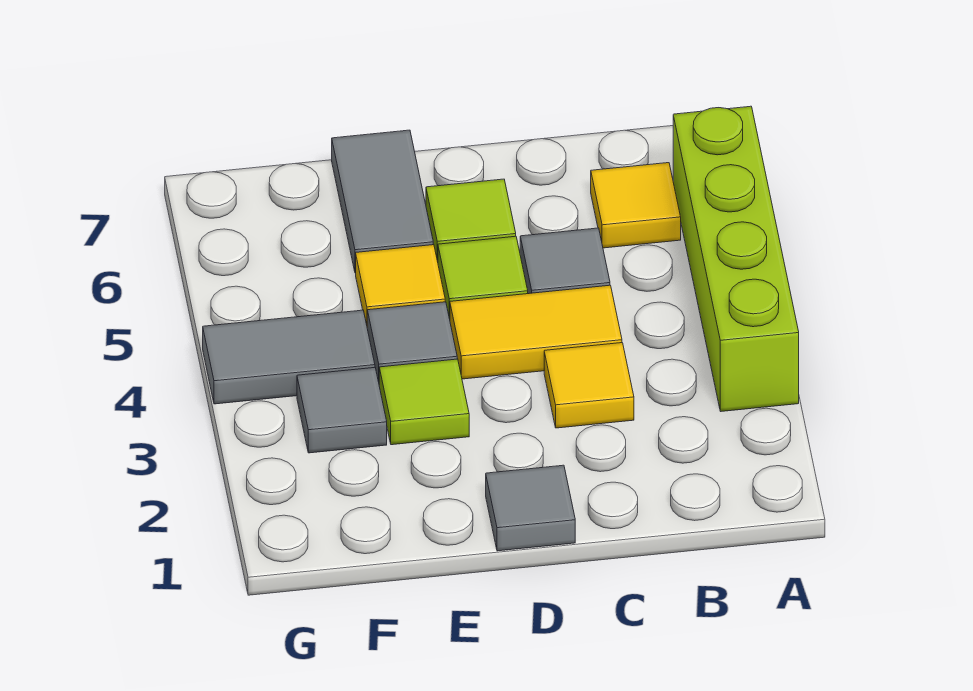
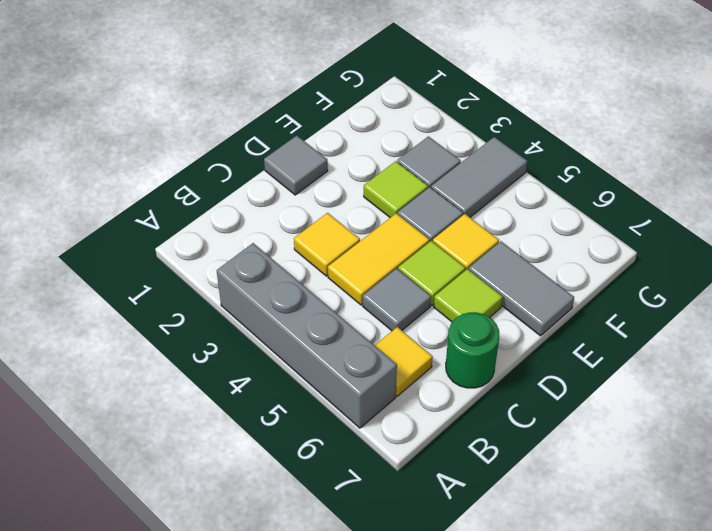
lime brick A3:A6 level 1 -> grey brick A3:A6 level 1
none -> green round brick C7 level 1

